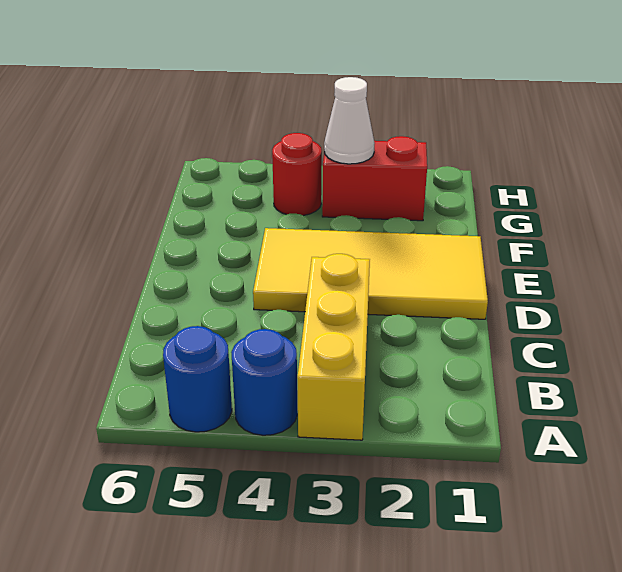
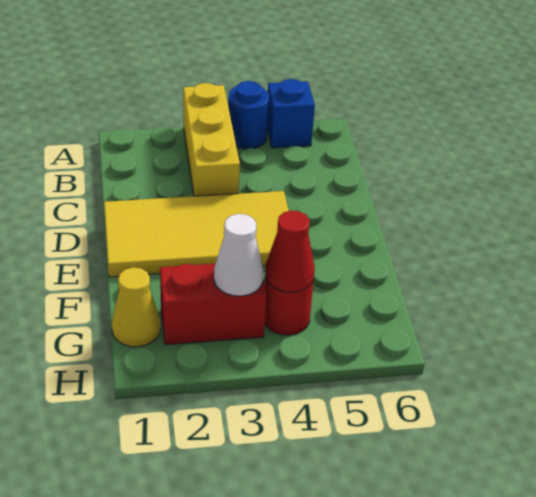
blue round brick A5 level 1 -> blue brick A5 level 1
none -> yellow cone G1 level 1
none -> red cone G4 level 2

